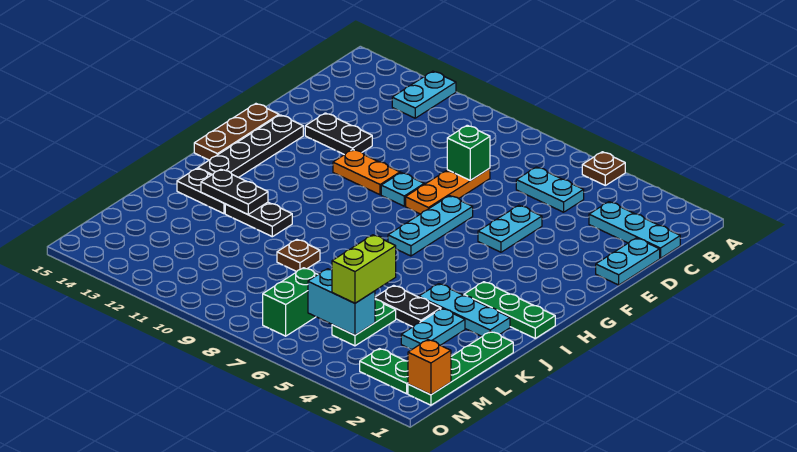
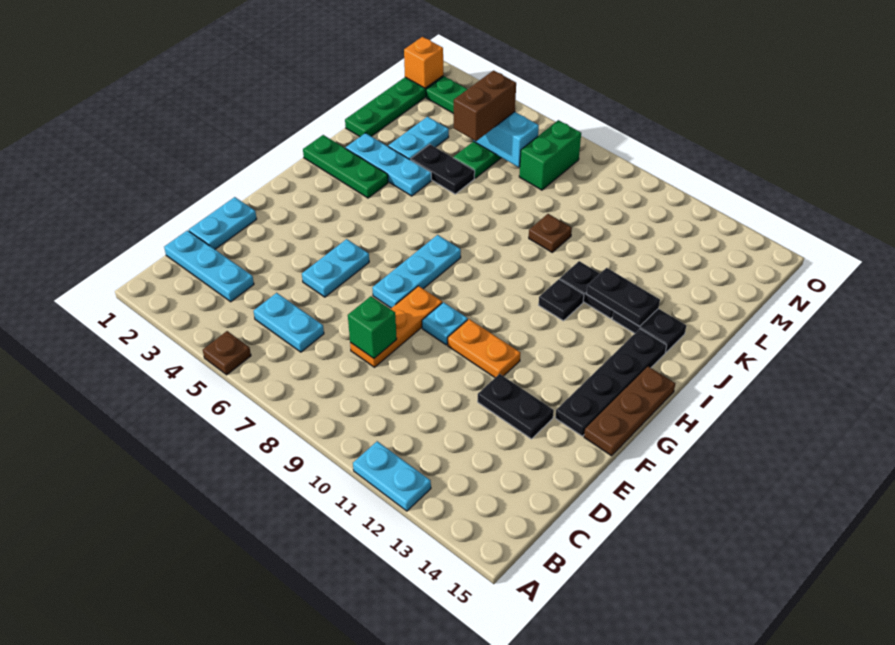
cyan plate A12:B12 level 1 -> cyan plate A11:A12 level 1
none -> black plate I11 level 1
lime brick L5:M5 level 3 -> brown brick L5:M5 level 3

